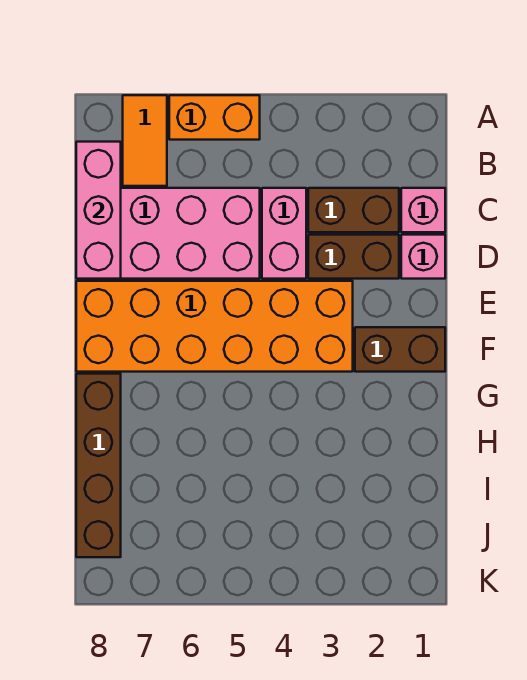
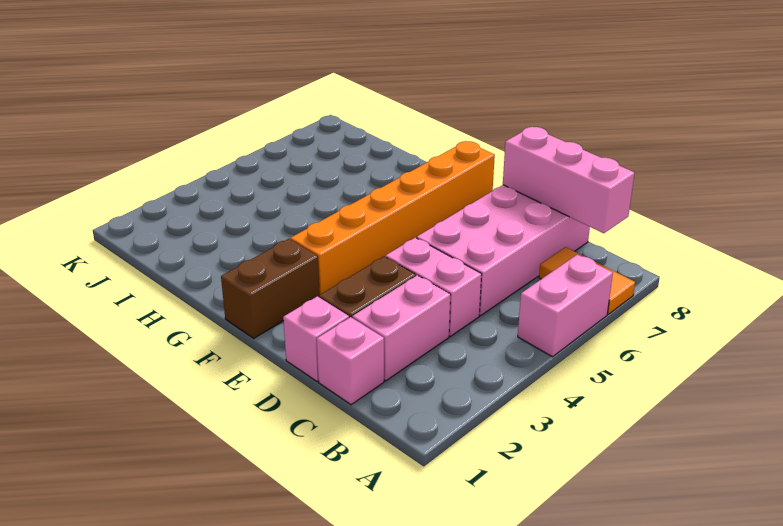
orange brick A5:A6 level 1 -> pink brick A5:A6 level 1
brown brick C2:C3 level 1 -> pink brick C2:C3 level 1
orange brick E3:F8 level 1 -> orange brick F3:F8 level 1
brown brick G8:J8 level 1 -> none

